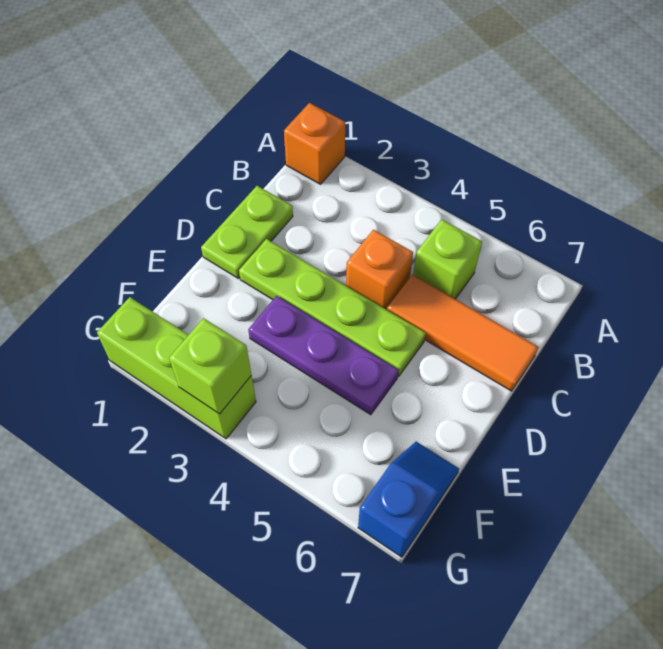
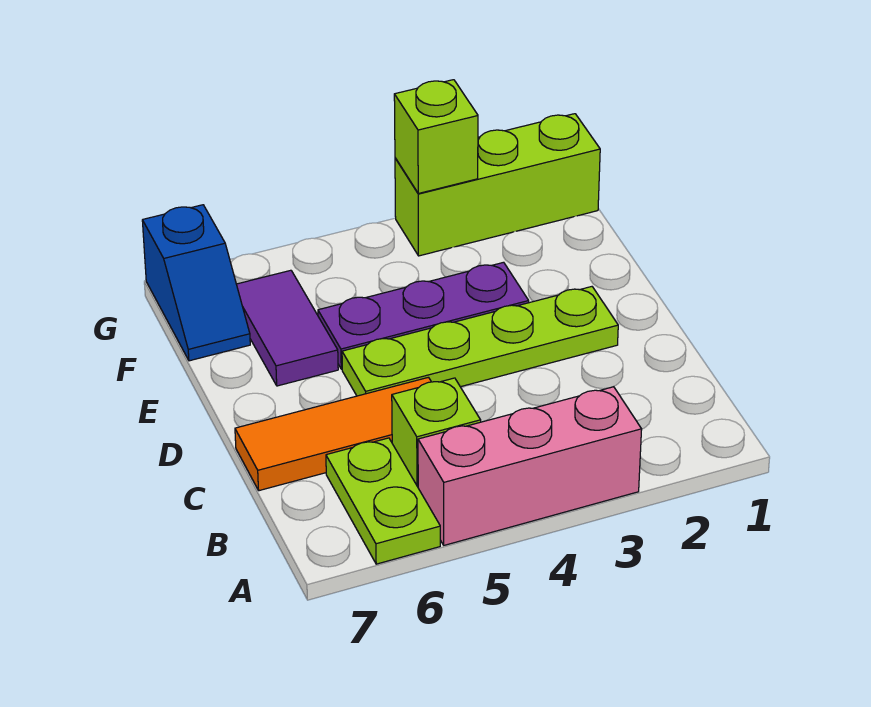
orange brick A1 level 1 -> none
none -> pink brick A3:A5 level 1
lime plate C1:D1 level 1 -> lime plate A6:B6 level 1
orange brick C4 level 1 -> none
none -> purple tile E6:F6 level 1

